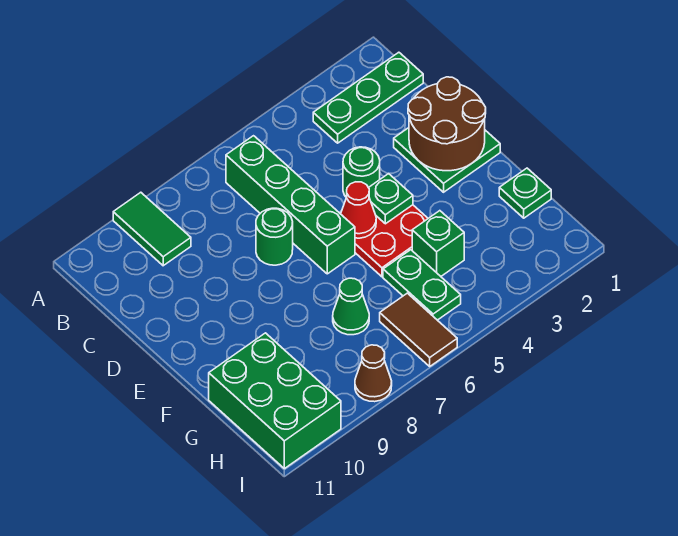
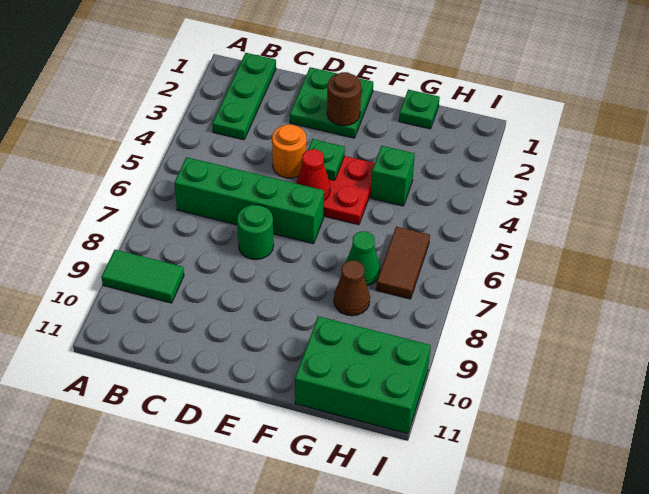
brown round brick D1:E2 level 2 -> brown round brick E2 level 2
green round brick D4 level 1 -> orange round brick D4 level 1
green plate G5:H5 level 1 -> none
brown tile H6:I6 level 1 -> brown tile H6:H7 level 1
brown cone I8 level 1 -> brown cone G8 level 1

